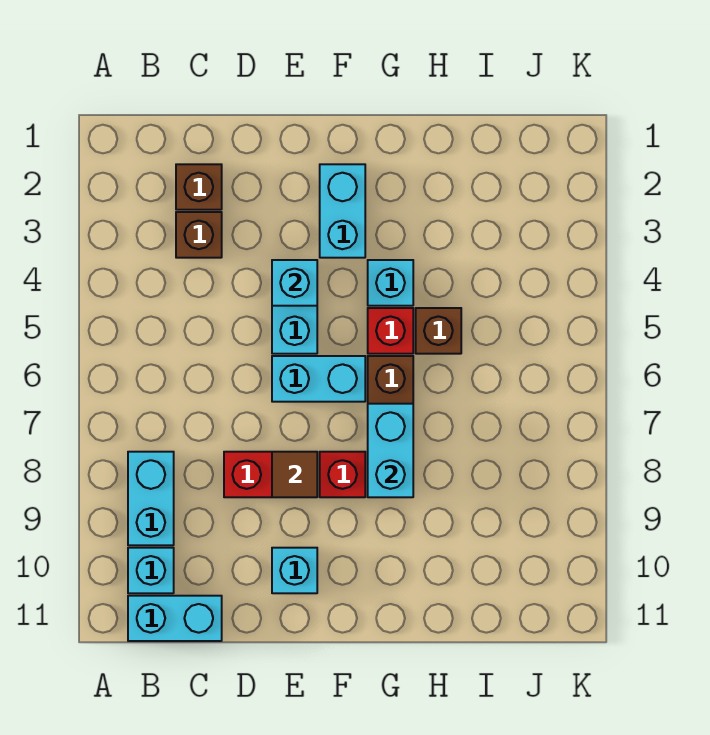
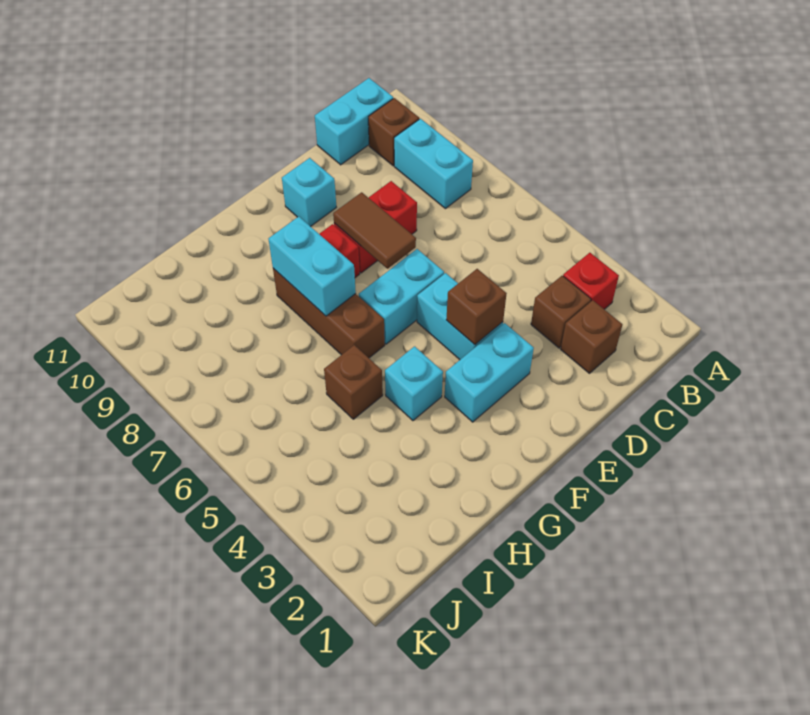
cyan brick B10 level 1 -> brown brick B10 level 1
cyan brick E4 level 2 -> brown brick E4 level 2
brown tile E8 level 2 -> brown tile E7:E8 level 2
cyan brick F2:F3 level 1 -> cyan brick E3:F3 level 1
red brick G5 level 1 -> red brick B3 level 1

